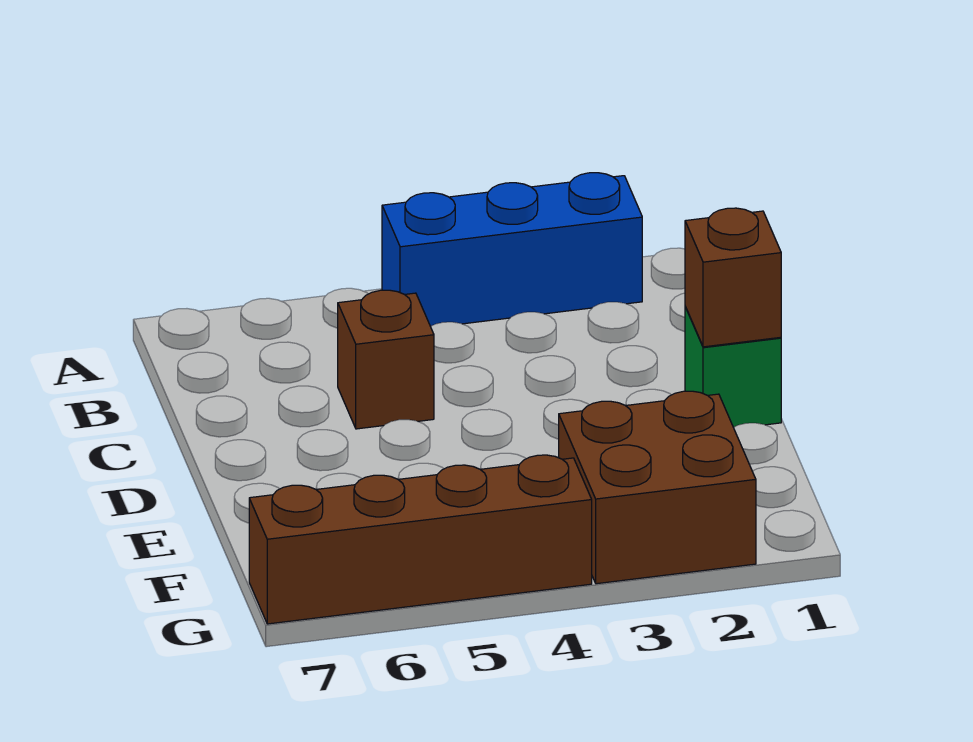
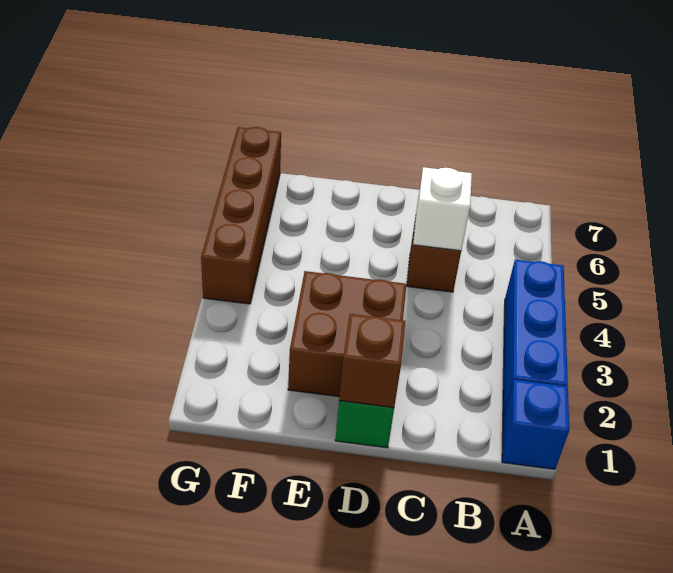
none -> blue brick A1 level 1
none -> white brick C5 level 2
brown brick F2:G3 level 1 -> brown brick D2:E3 level 1

